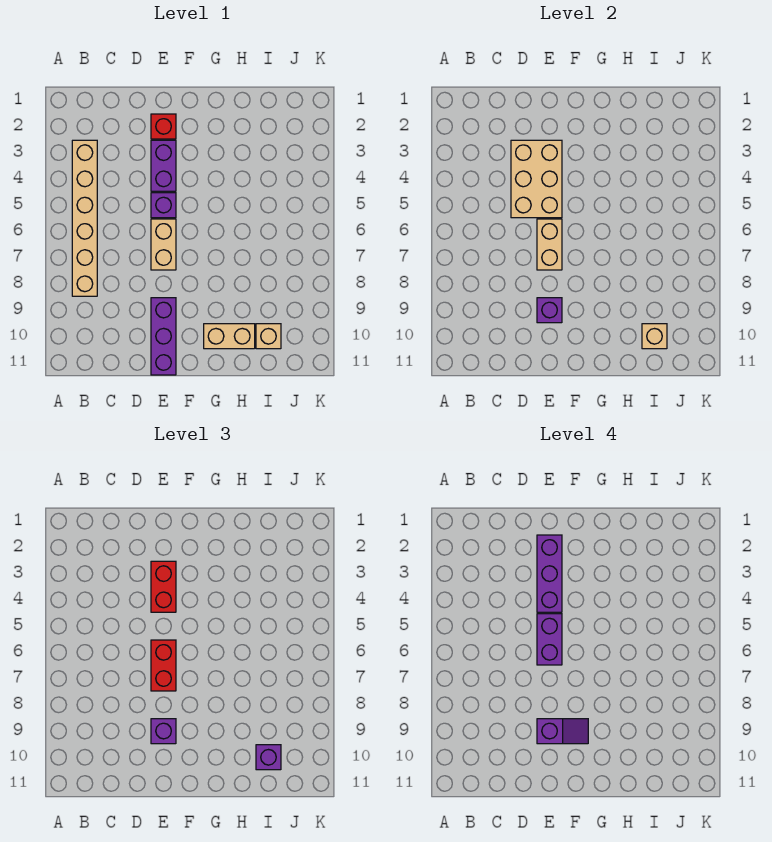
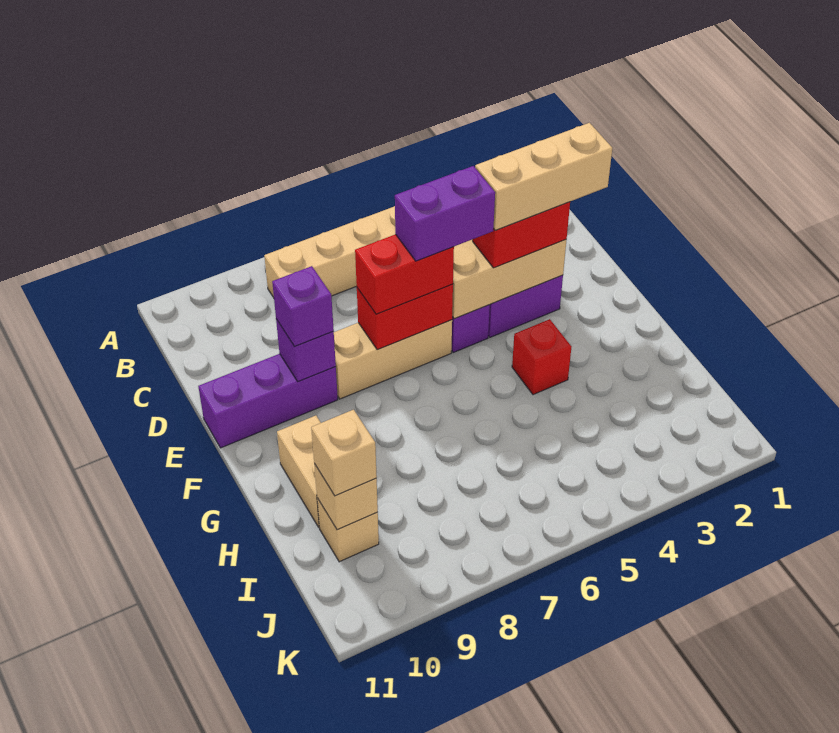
red brick E2 level 1 -> red brick G4 level 1
purple brick E2:E4 level 4 -> tan brick E2:E4 level 4
tan brick E6:E7 level 1 -> tan brick E6:E8 level 1
tan brick E6:E7 level 2 -> red brick E6:E7 level 2
purple slope E9:F9 level 4 top E -> none
purple brick I10 level 3 -> tan brick I10 level 3

